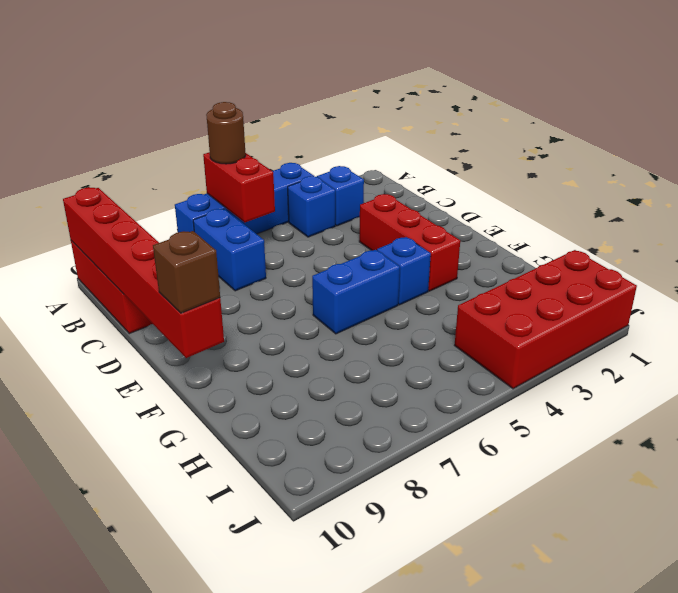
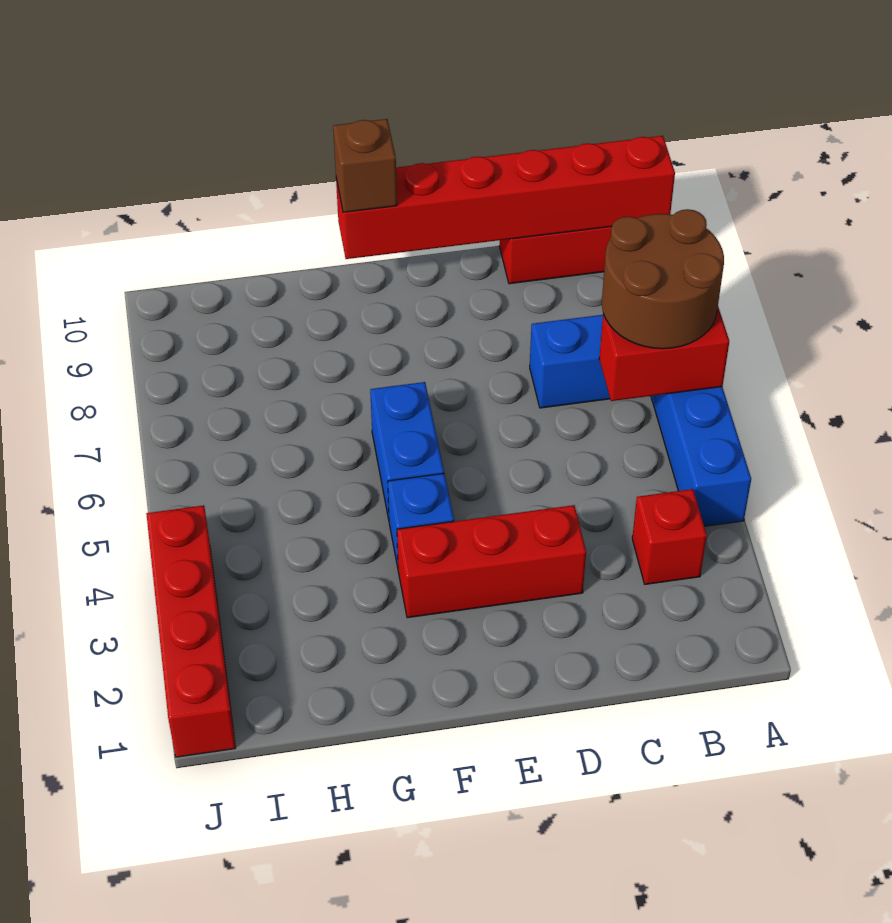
brown round brick A6 level 3 -> brown round brick A6:B7 level 3
blue brick B3 level 1 -> red brick B3 level 1
blue brick B4 level 1 -> none
red brick I1:J4 level 1 -> red brick J1:J4 level 1

